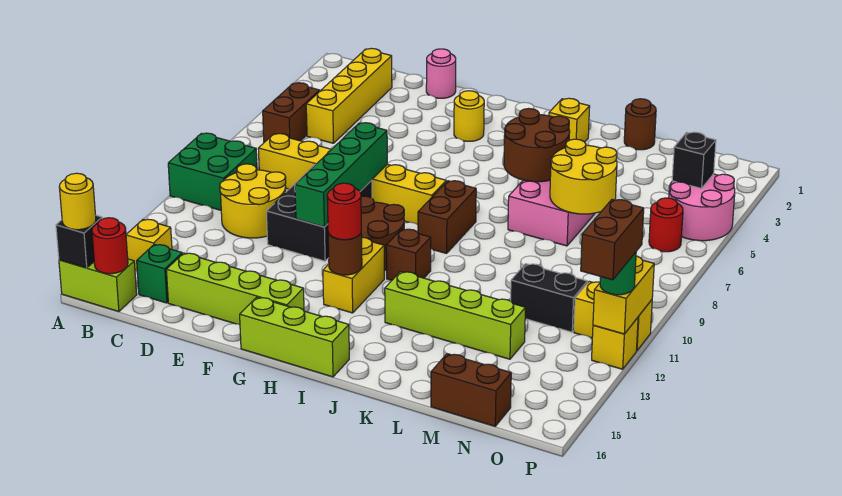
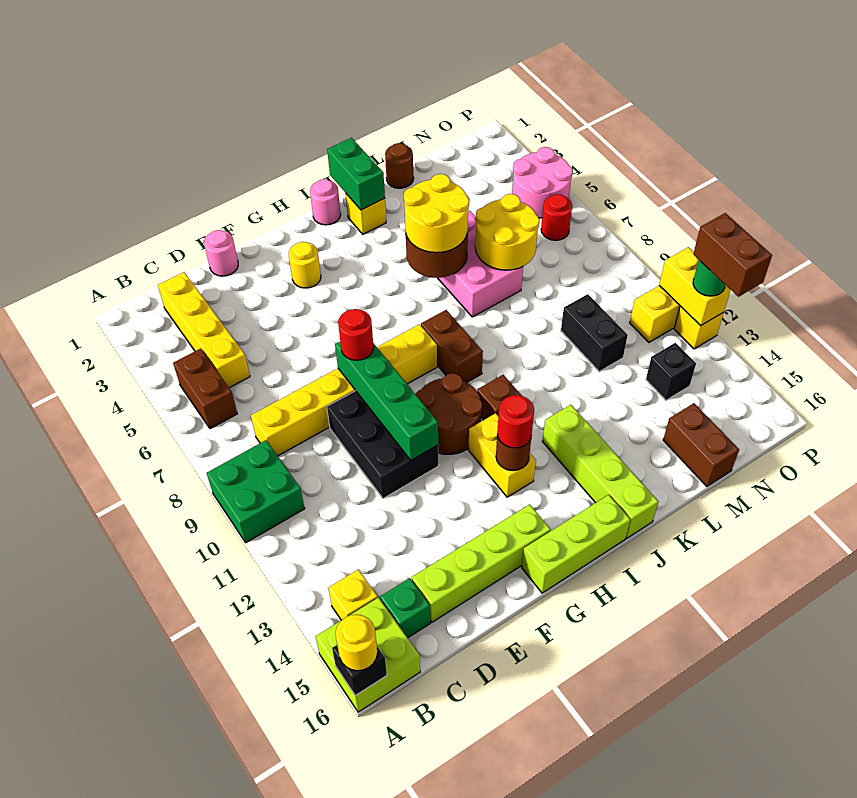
lime brick A16:B16 level 1 -> lime brick A15:B16 level 1
red round brick B16 level 2 -> red round brick F8 level 3
yellow round brick C10:D11 level 1 -> yellow round brick J5:K6 level 3
none -> pink round brick I1 level 1
none -> green brick J1:J2 level 2
lime brick J13:M13 level 1 -> lime brick J13:J16 level 1
black brick M11:N11 level 1 -> black brick M10:M11 level 1
brown brick M16:N16 level 1 -> brown brick M15:M16 level 1
black brick O4 level 2 -> black brick N13 level 1

